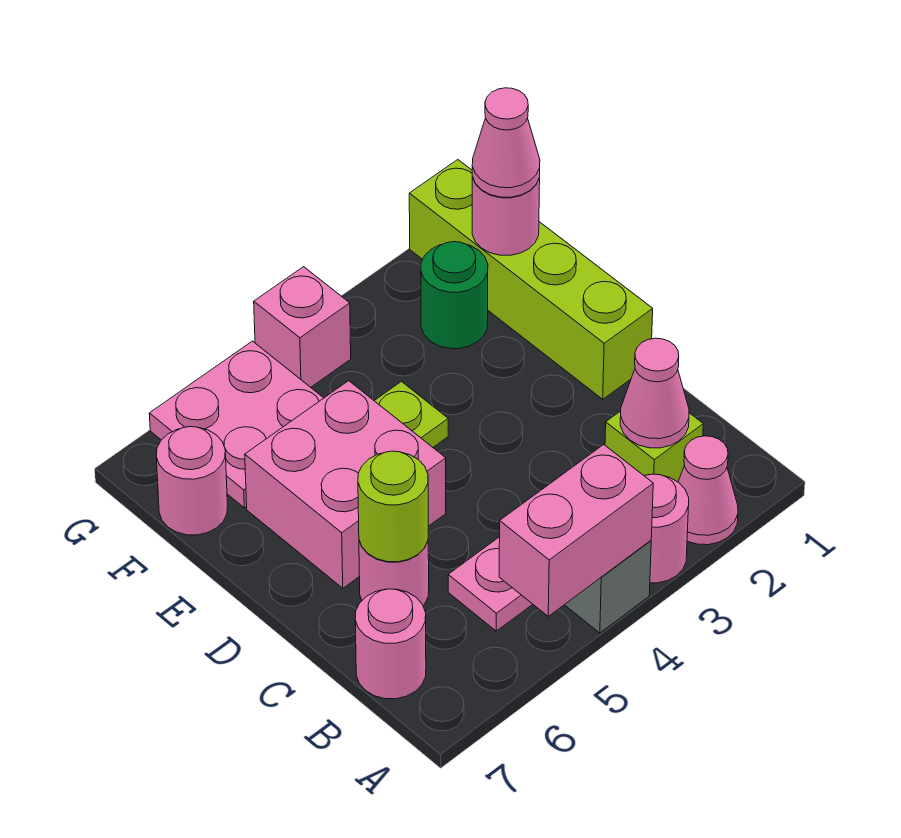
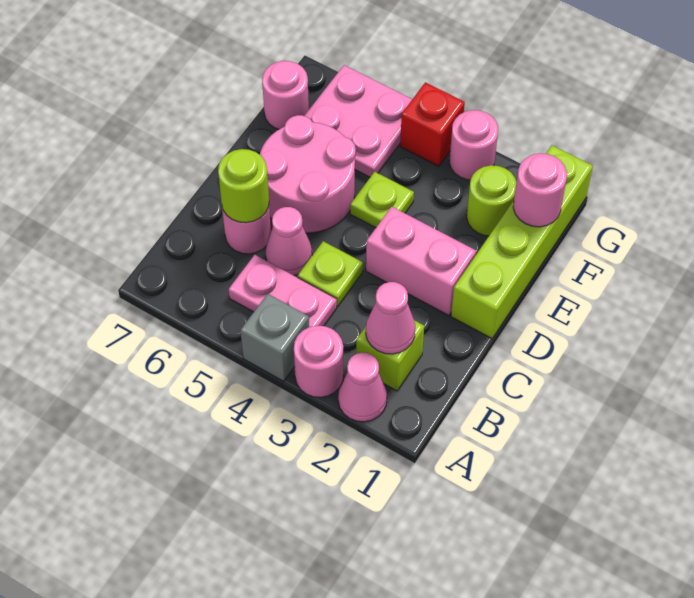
pink brick A4:A5 level 2 -> pink brick D2:D3 level 1
pink round brick B7 level 1 -> pink round brick G3 level 1
none -> lime plate C4 level 1
pink brick D5:E6 level 1 -> pink round brick D5:E6 level 1
pink cone F1 level 3 -> pink cone C5 level 1
green round brick F2 level 1 -> lime round brick F2 level 1
pink brick G4 level 1 -> red brick G4 level 1

